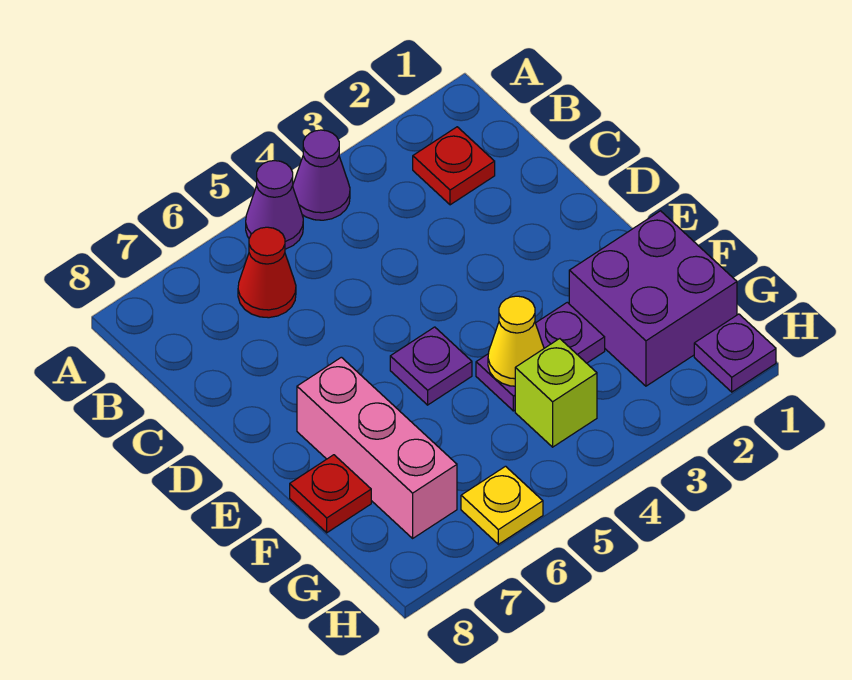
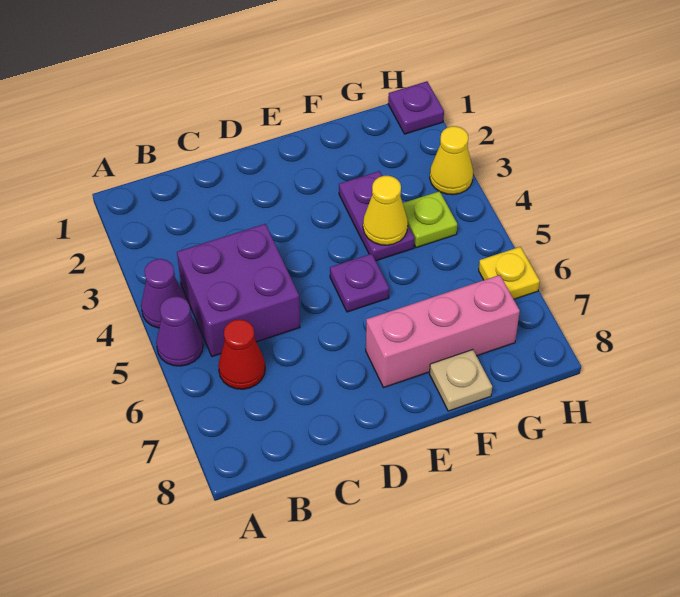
red plate B2 level 1 -> none
purple brick F1:G2 level 1 -> purple brick B4:C5 level 1
red plate F8 level 1 -> tan plate F8 level 1
lime brick G4 level 1 -> lime plate G4 level 1
none -> yellow cone H3 level 1

